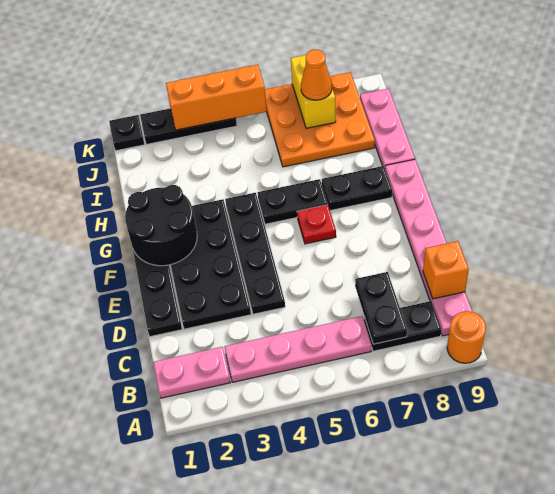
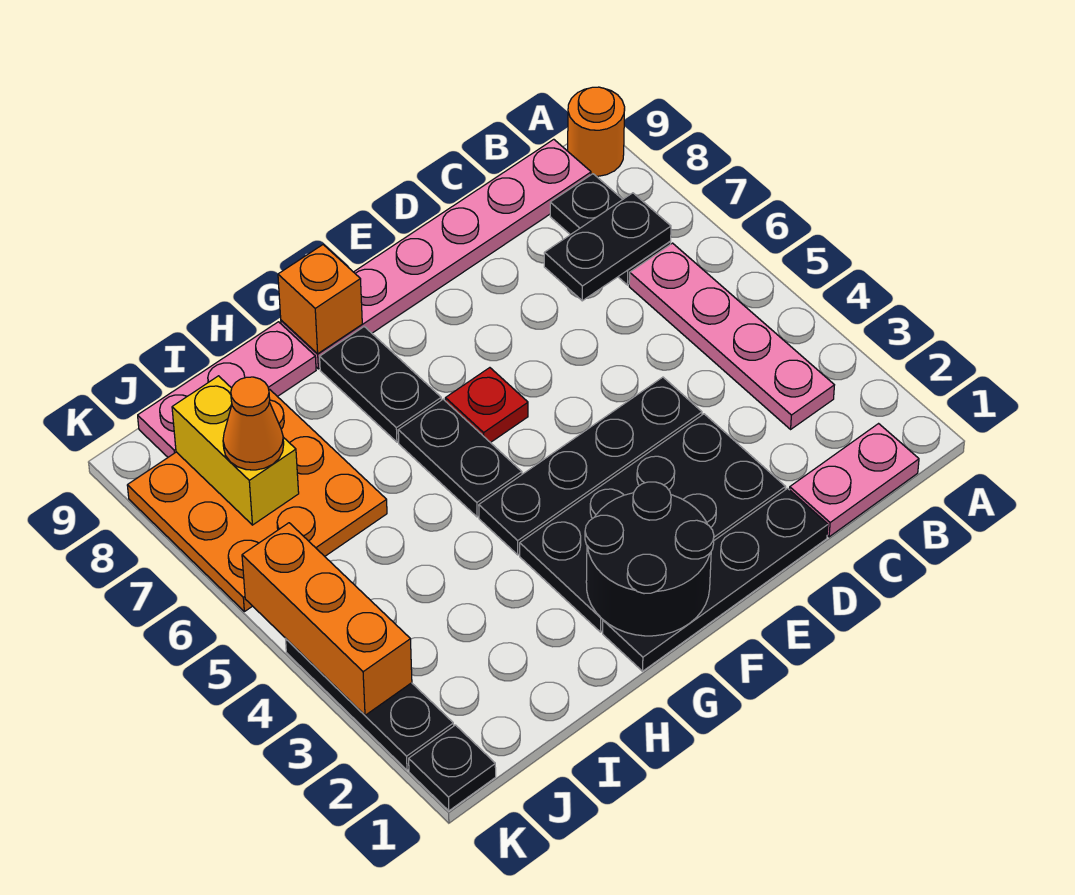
pink plate B1:B2 level 1 -> pink plate B1:C1 level 1
orange brick C9 level 2 -> orange brick G9 level 2
yellow brick J7:K7 level 2 -> yellow brick J7:J8 level 2

